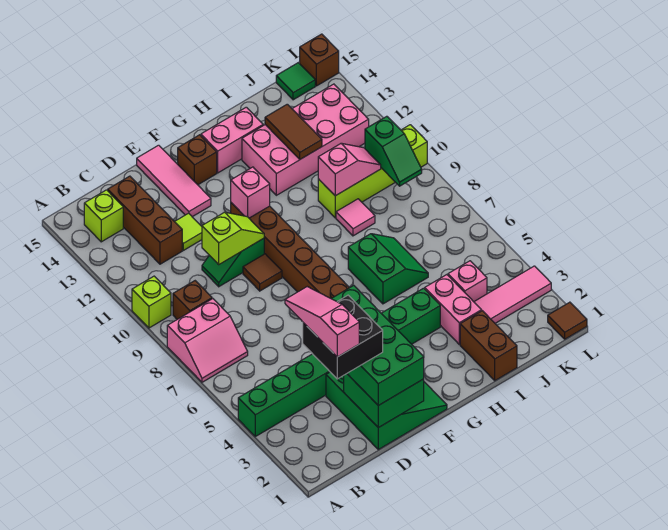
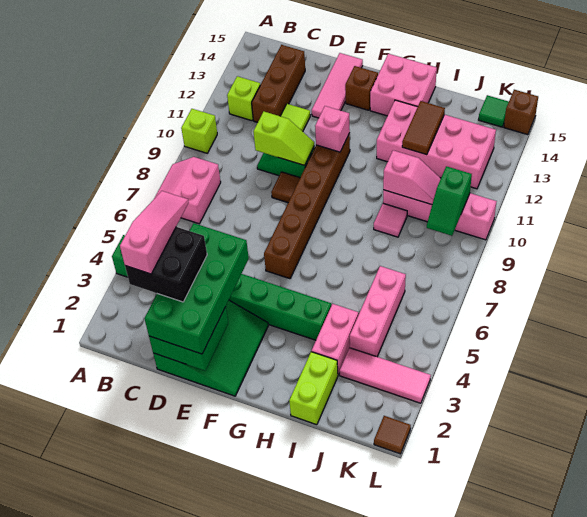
pink slope A7:B8 level 1 top 8 -> pink slope A7:B8 level 1 top B
brown brick B9 level 1 -> none
lime brick B14 level 1 -> lime brick B12 level 1
pink brick G14:H14 level 1 -> pink brick G14:H15 level 1
green slope H6:I7 level 1 top H -> none
brown brick I1:I2 level 1 -> lime brick I1:I2 level 1
lime brick I10:L10 level 1 -> pink brick I10:L10 level 1
pink brick J4 level 1 -> pink brick J4:J6 level 1

